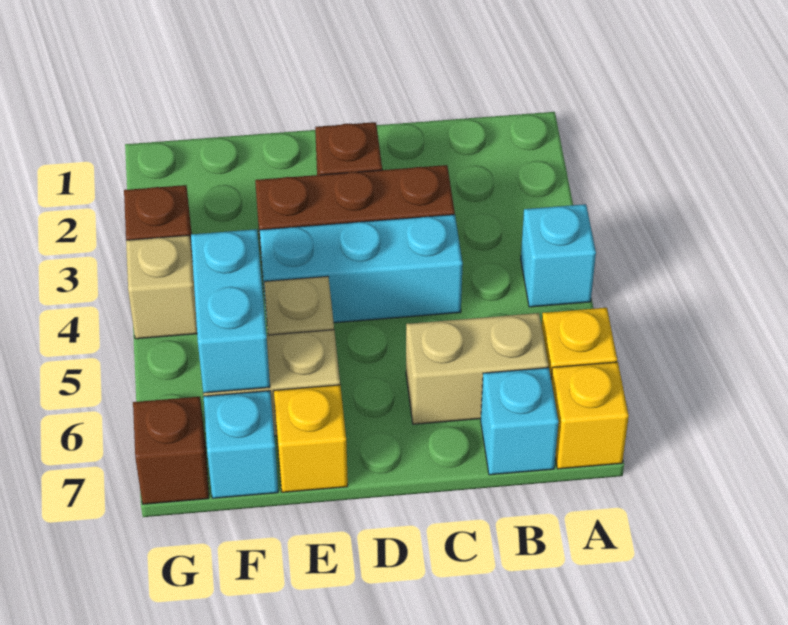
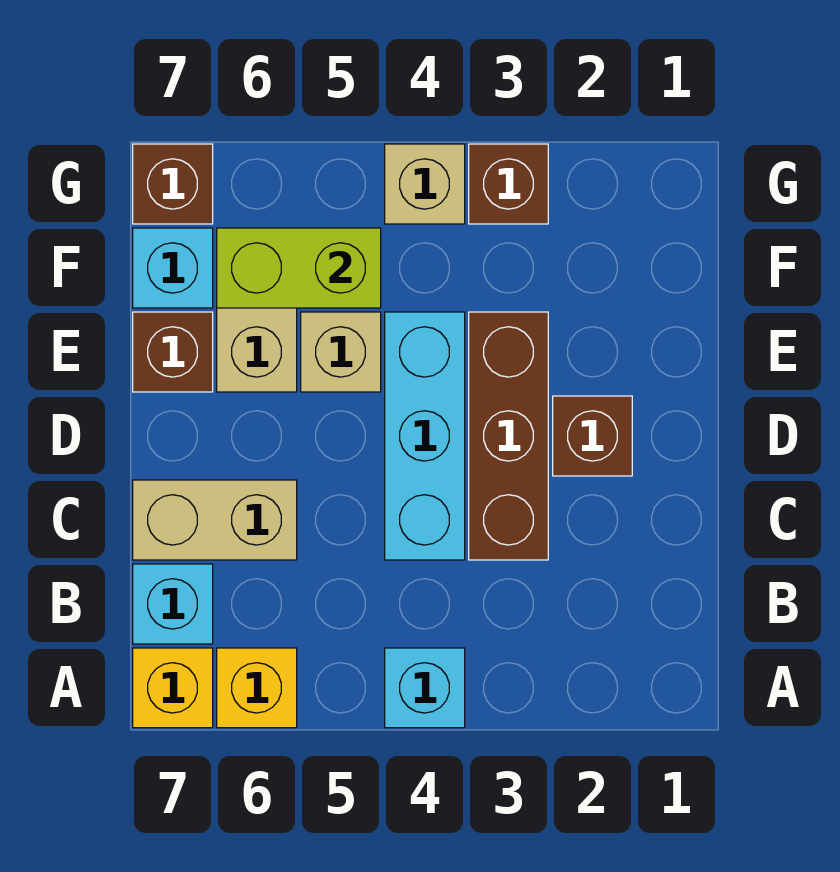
tan brick B6:C6 level 1 -> tan brick C6:C7 level 1
yellow brick E7 level 1 -> brown brick E7 level 1
cyan brick F5:F6 level 2 -> lime brick F5:F6 level 2

